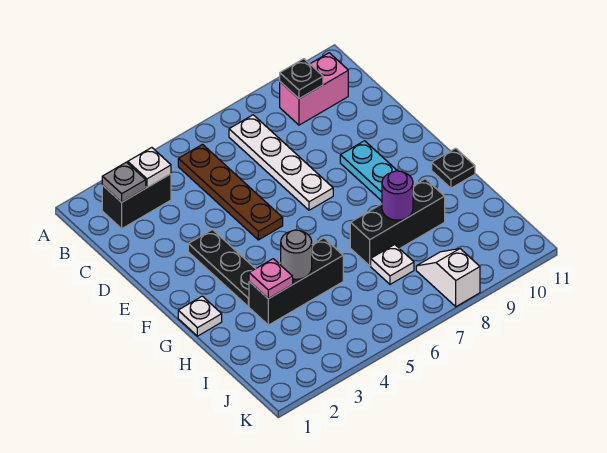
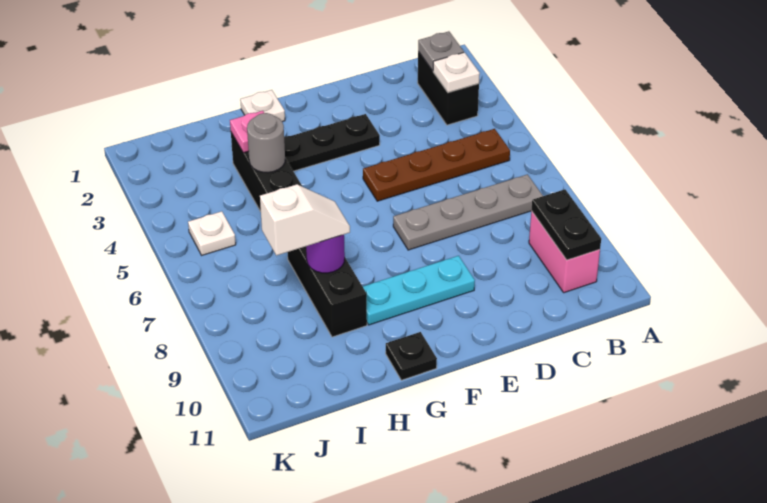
white plate B7:E7 level 1 -> grey plate B7:E7 level 1
black plate B9 level 2 -> black plate B9:B10 level 2
white plate I7 level 1 -> white plate J5 level 1
white slope J8:K8 level 1 top K -> white slope H8:I8 level 3 top I

